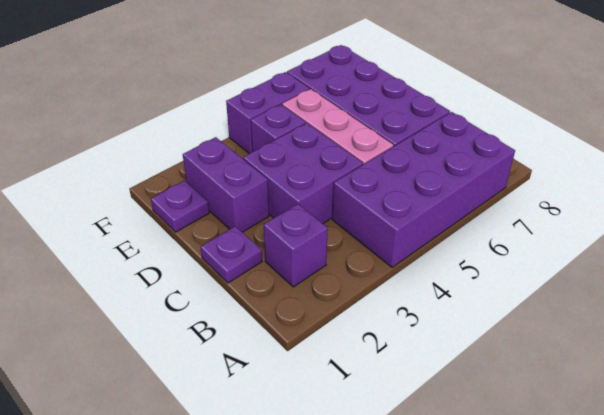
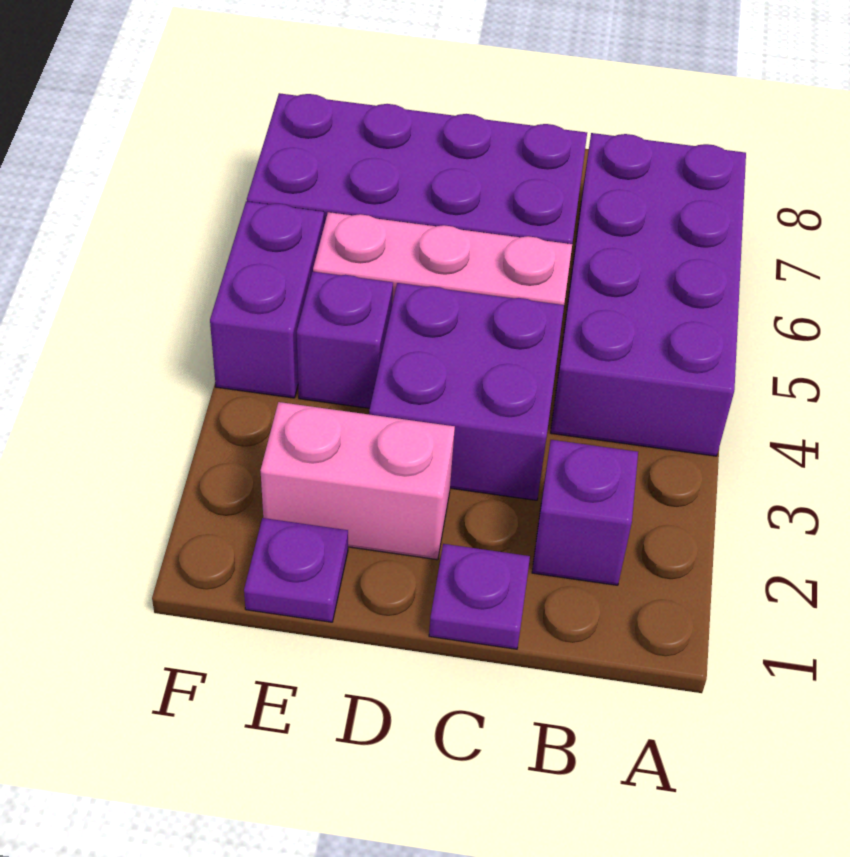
purple brick D2:E2 level 1 -> pink brick D2:E2 level 1

